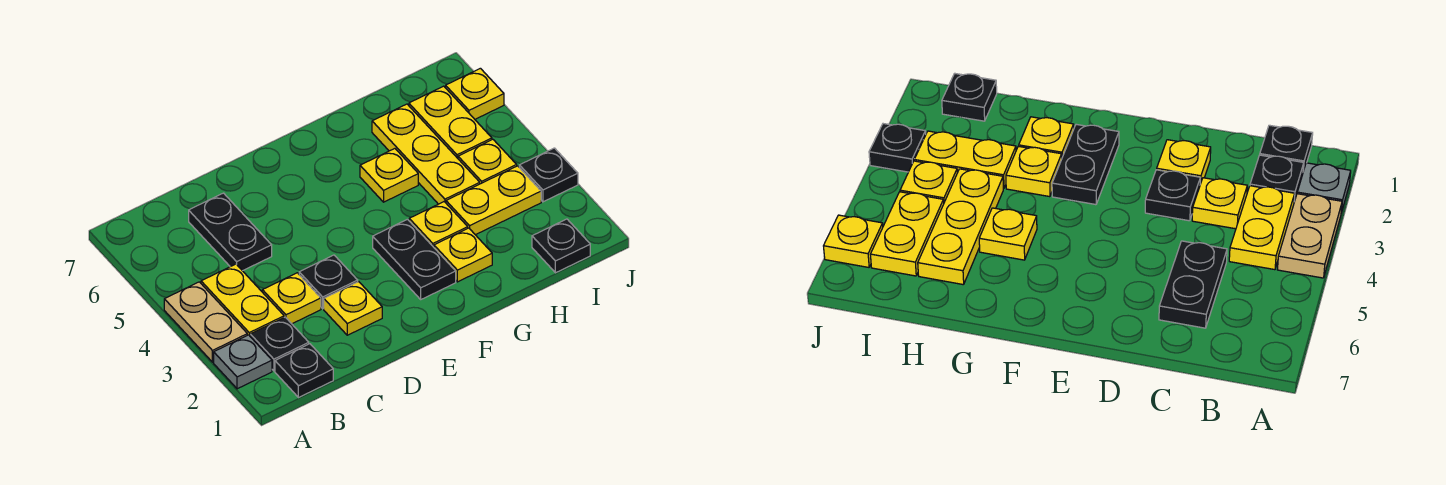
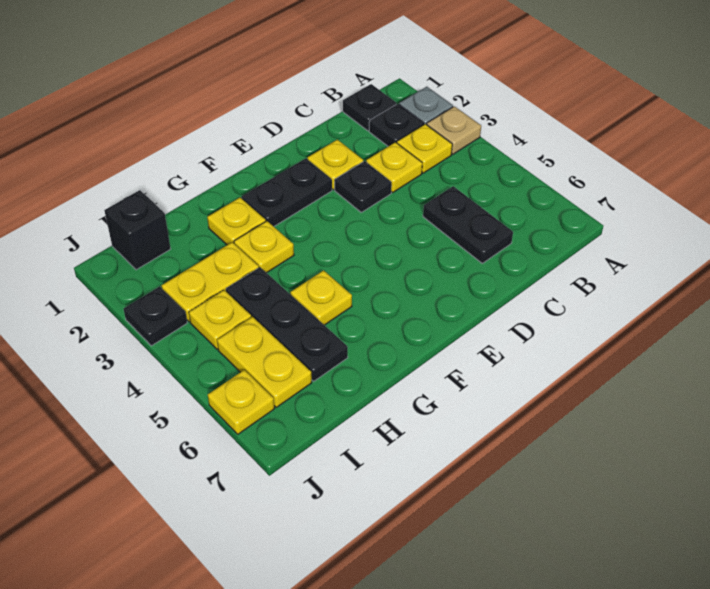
tan plate A3:A4 level 1 -> tan plate A3 level 1
yellow plate B3:B4 level 1 -> yellow plate B3 level 1
black plate F2:F3 level 1 -> black plate E2:F2 level 1
yellow plate H4:H6 level 1 -> black plate H4:H6 level 1
black plate I1 level 1 -> black brick I1 level 1

